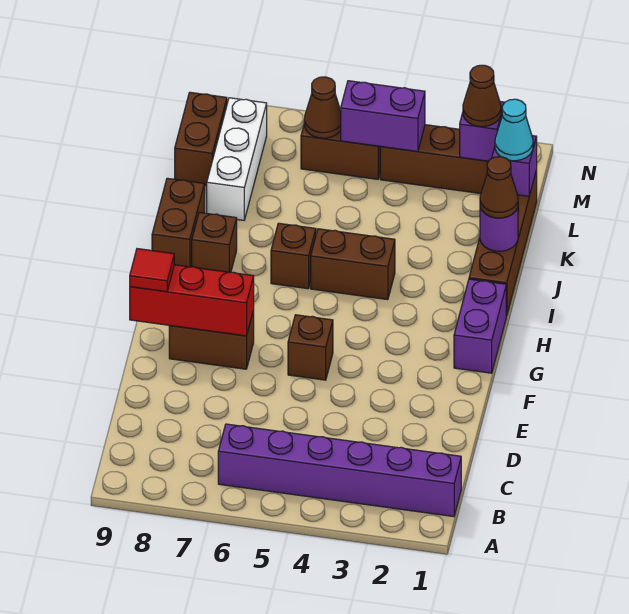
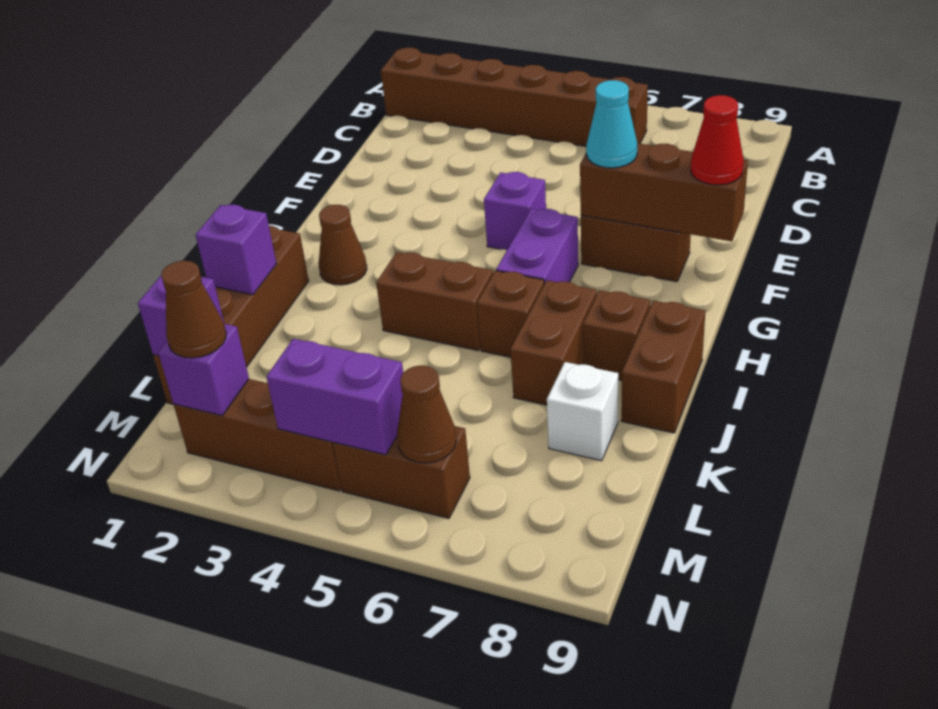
purple brick B1:B6 level 1 -> brown brick B1:B6 level 1
brown brick F5 level 1 -> purple brick F5 level 1
red brick F7:F9 level 2 -> brown brick F7:F9 level 2
red tile F9 level 3 -> red cone F9 level 3
purple brick G1:H1 level 1 -> purple brick G6:H6 level 1
purple round brick J1 level 2 -> purple brick J1 level 2
brown cone J1 level 3 -> brown cone H2 level 1
white brick K8:M8 level 1 -> white brick K8 level 1
cyan cone L1 level 3 -> cyan cone F7 level 3
brown brick L9:M9 level 1 -> brown brick I7:J7 level 1

